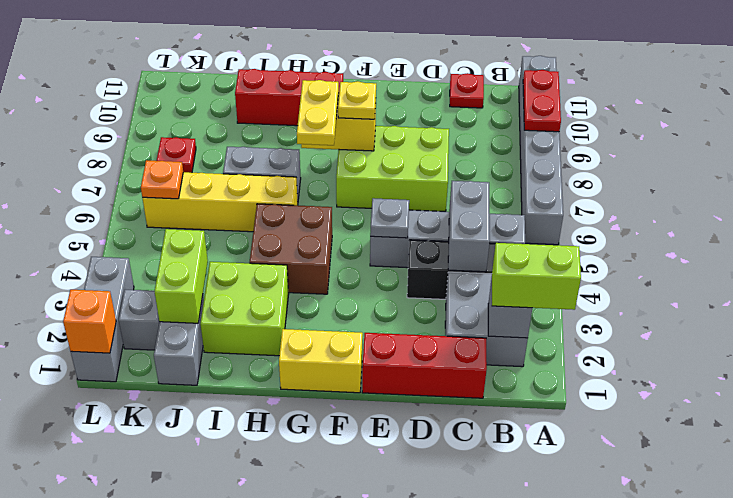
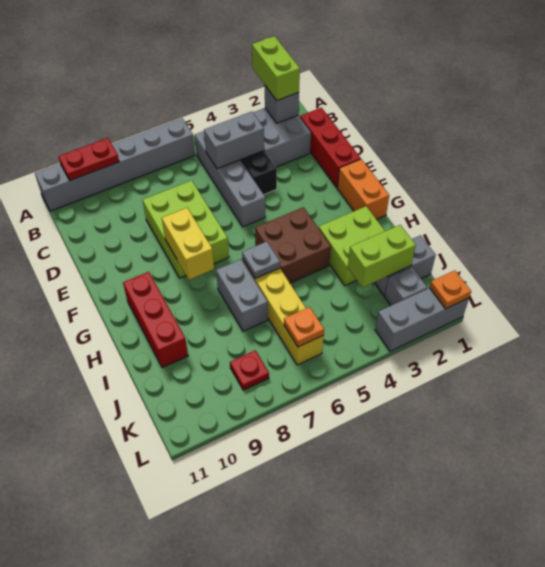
red plate C11 level 1 -> none
grey plate E5 level 2 -> grey plate H6 level 2
yellow brick F1:G1 level 1 -> orange brick F1:G1 level 1
yellow plate F8 level 3 -> none
yellow plate G7:G8 level 3 -> none
orange brick L1 level 2 -> orange plate L1 level 2

